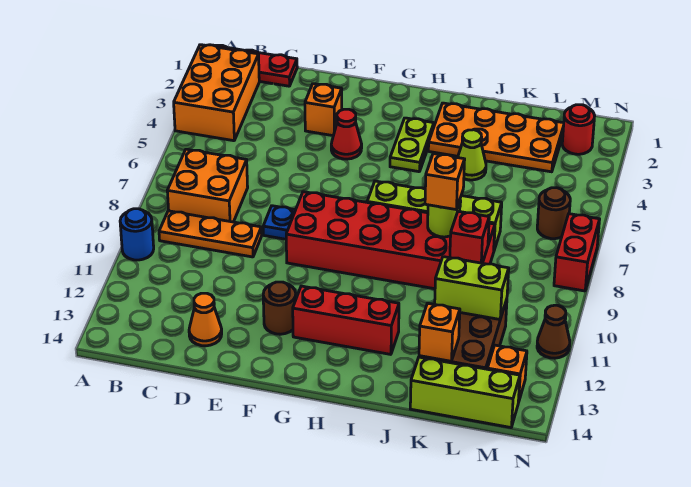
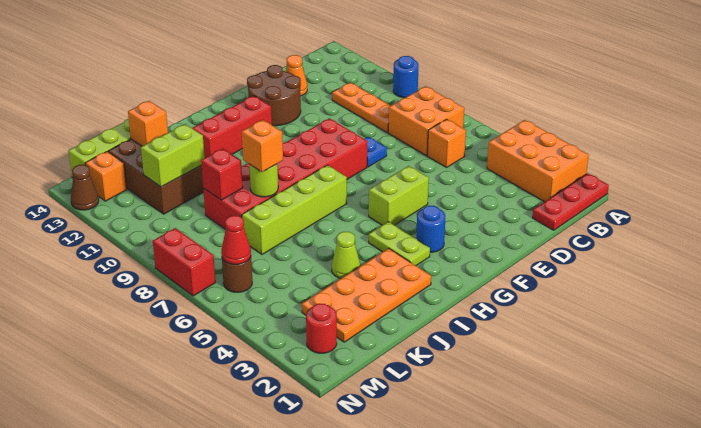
orange plate B9:D9 level 1 -> orange plate C9:C11 level 1
orange brick E3 level 1 -> orange brick C6 level 1
red cone F4 level 1 -> red cone M6 level 2
none -> lime brick F5:G5 level 1
brown round brick F12 level 1 -> brown round brick E12:F13 level 1
none -> blue round brick G3 level 1
brown cone N11 level 1 -> brown cone N13 level 1

